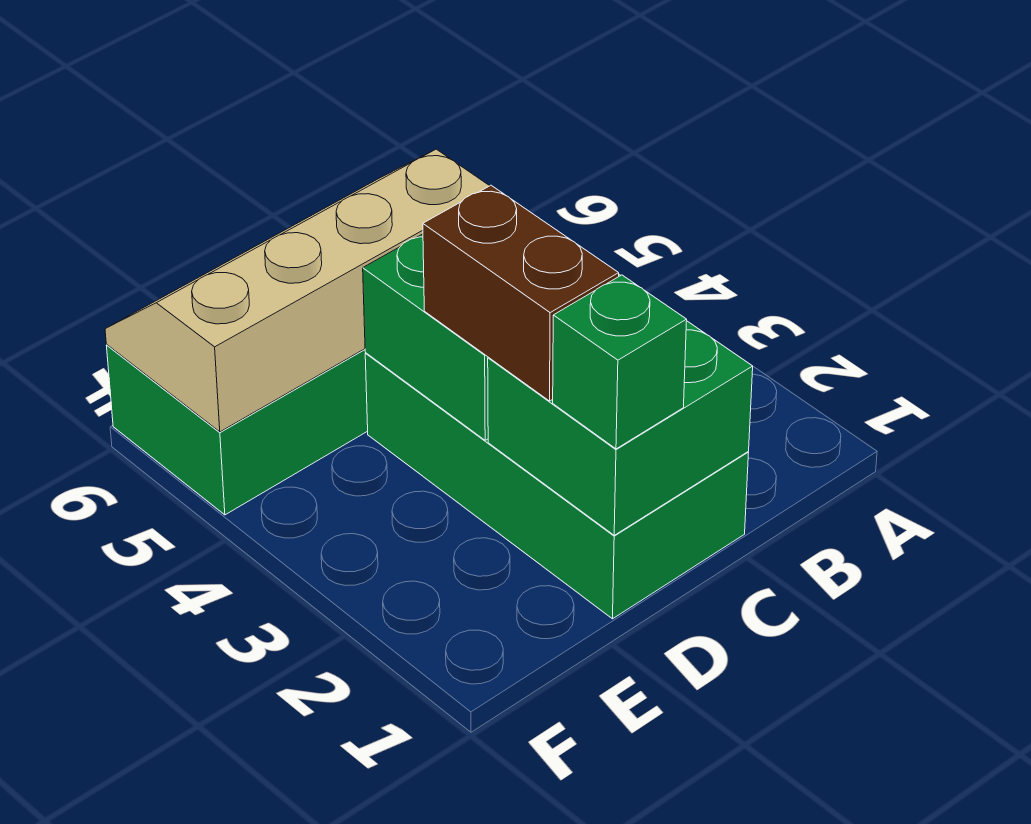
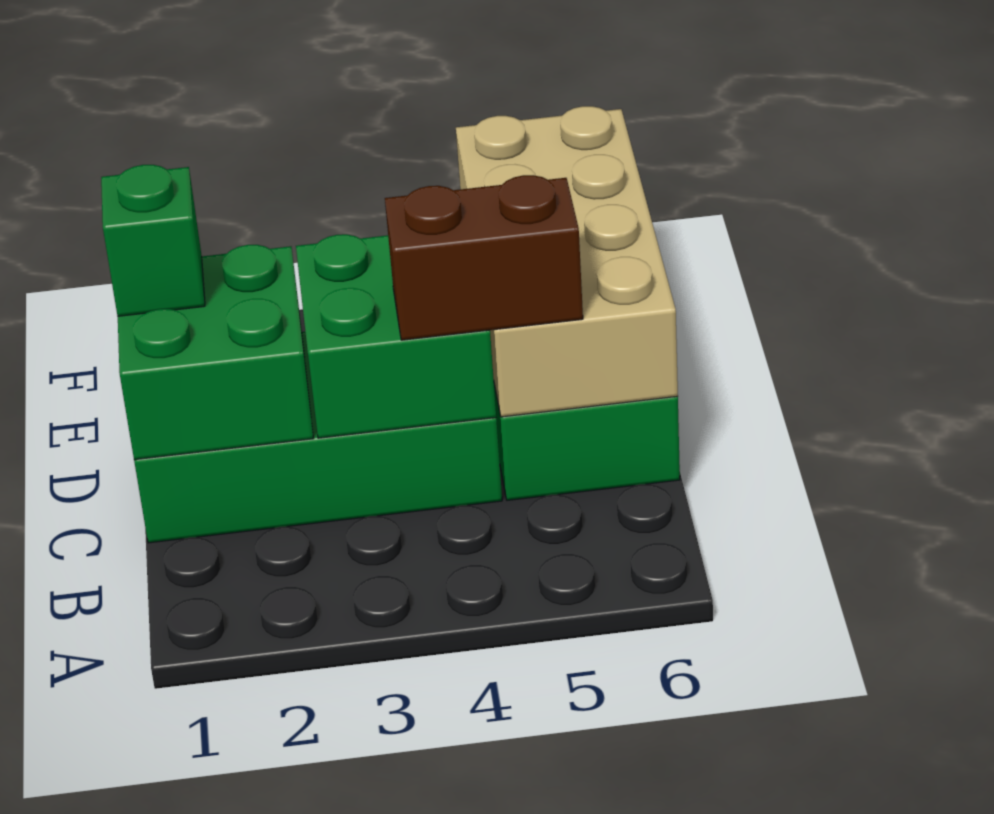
tan slope C5:F6 level 2 top 5 -> tan brick C5:F6 level 2
brown brick D2:D3 level 3 -> brown brick C4:C5 level 3

